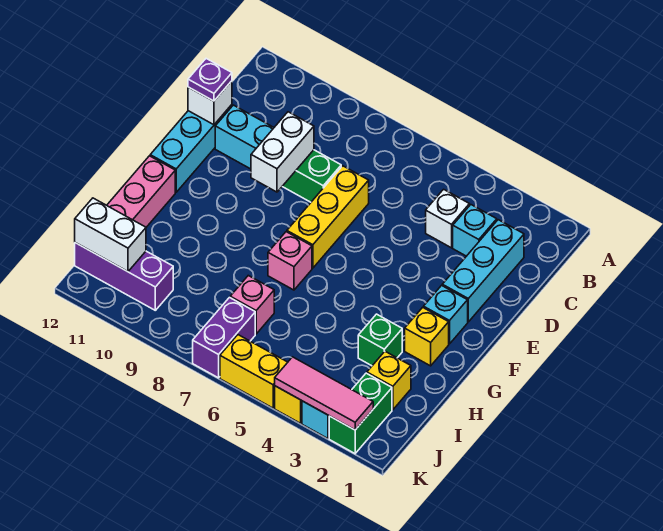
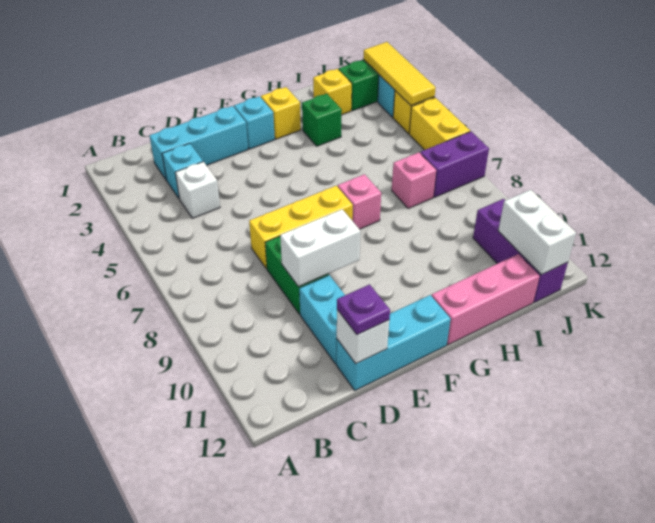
pink tile K2:K4 level 2 -> yellow tile K2:K4 level 2

